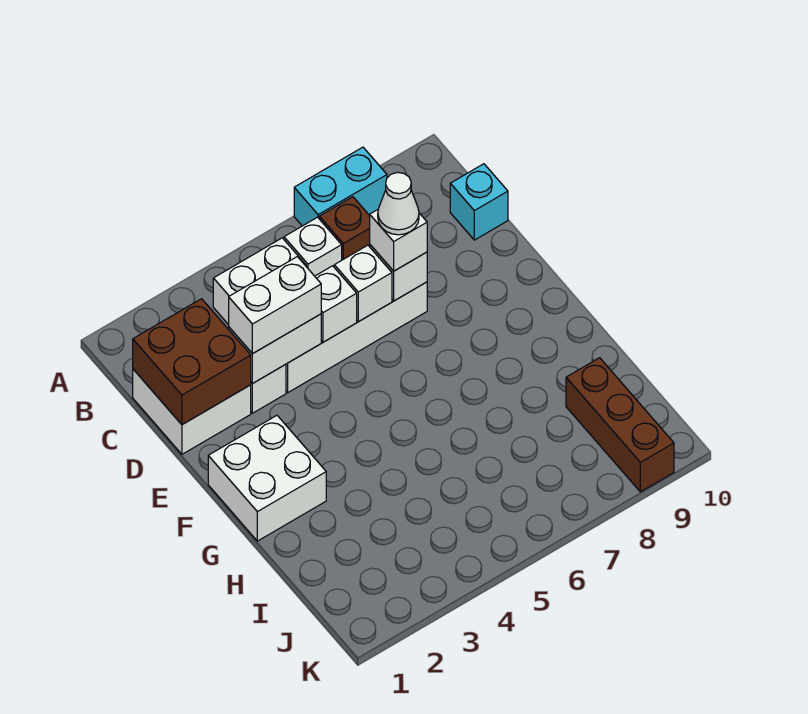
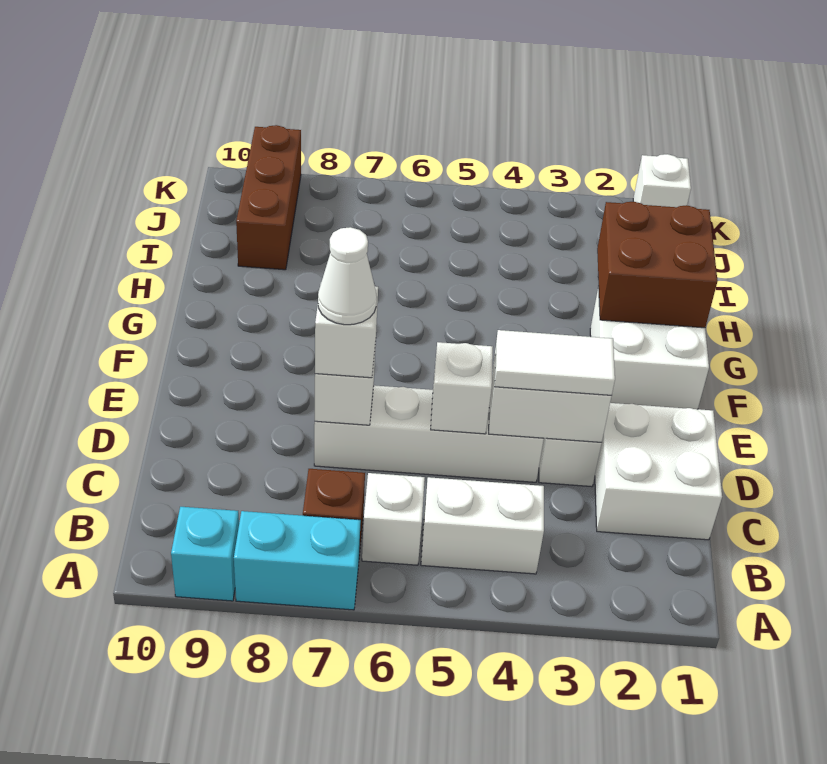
brown brick C1:D2 level 2 -> brown brick G1:H2 level 2
cyan brick C10 level 1 -> cyan brick A9 level 1
white brick D3:D4 level 3 -> white tile D3:D4 level 3
white brick D6 level 2 -> white brick K1 level 1

